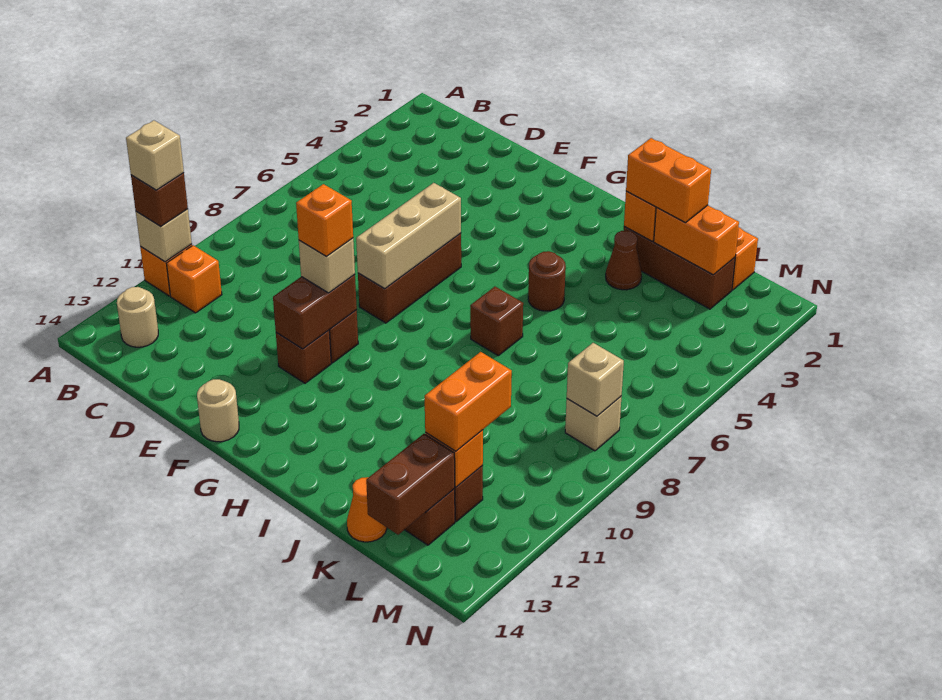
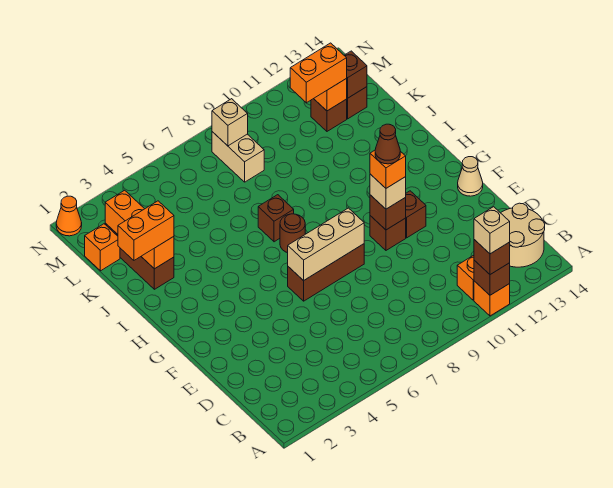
tan brick A11 level 2 -> brown brick A11 level 2
tan round brick B13 level 1 -> tan round brick B13:C14 level 1
brown brick F10:F11 level 2 -> brown brick F10 level 2
tan round brick F14 level 1 -> tan cone F14 level 1
brown round brick I5 level 1 -> brown round brick H7 level 1
orange brick J2:K2 level 3 -> orange brick J1:J2 level 3
brown cone J3 level 1 -> brown cone F10 level 5
orange cone K14 level 1 -> orange cone N1 level 1
brown brick L13:L14 level 2 -> brown brick L13 level 2
tan brick M8 level 1 -> tan brick L8:M8 level 1

